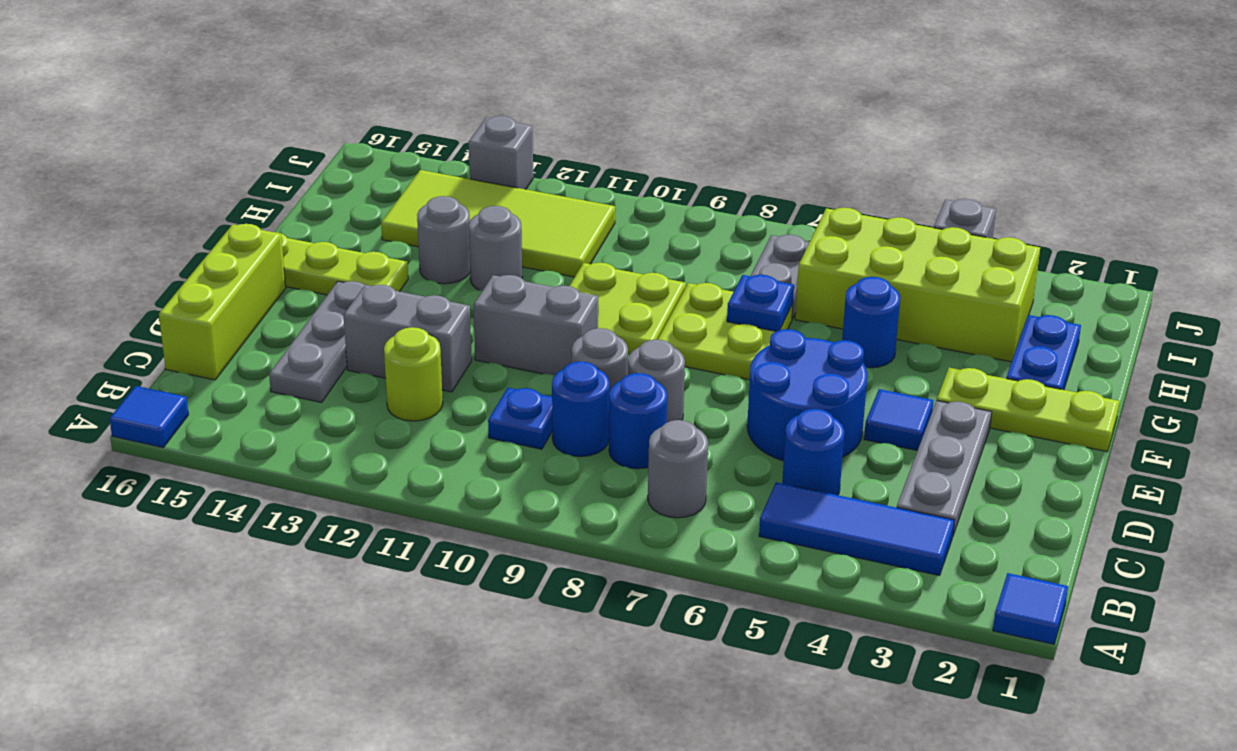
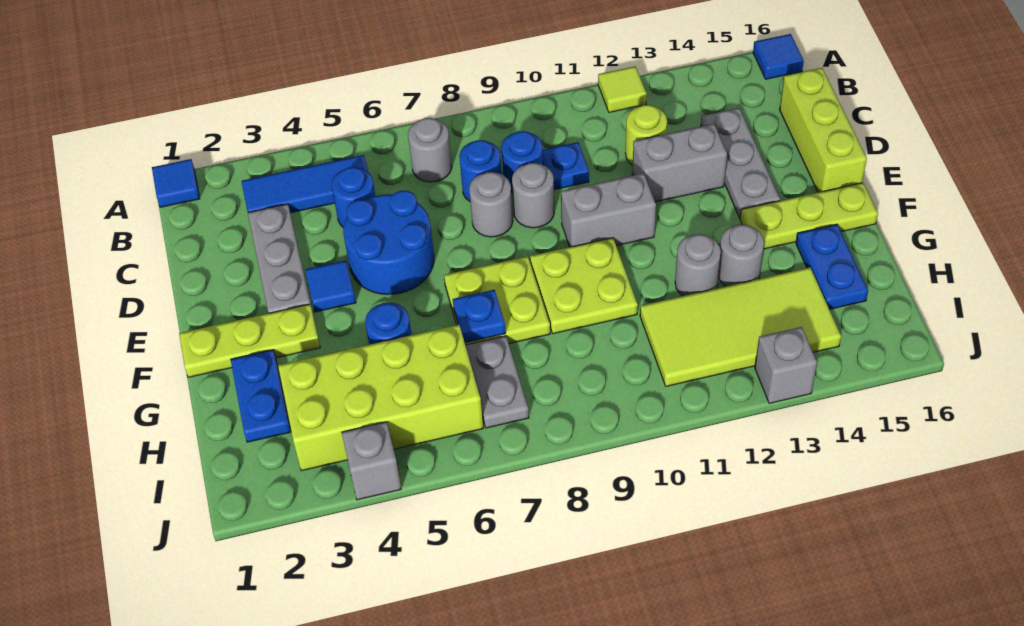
none -> lime tile A12 level 1
none -> blue plate G15:H15 level 1

